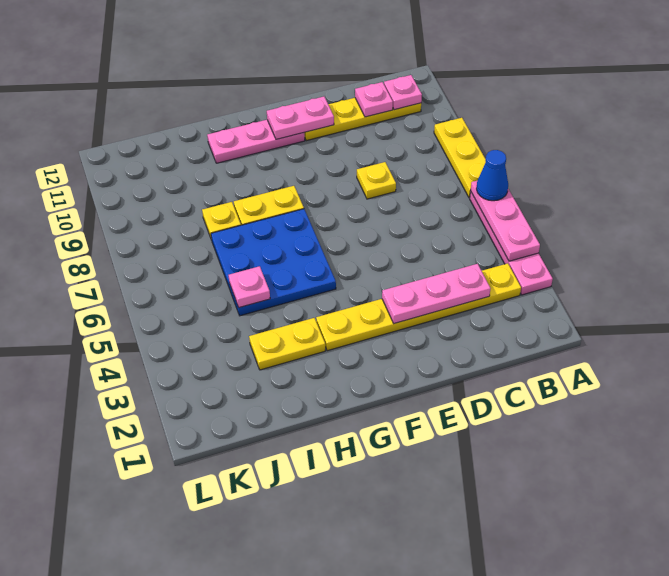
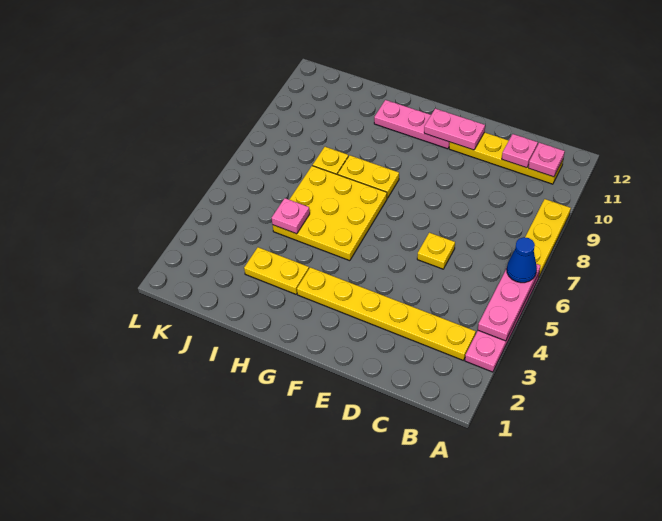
pink plate C3:E3 level 2 -> none
yellow plate D8 level 1 -> yellow plate D6 level 1
blue plate G5:I7 level 1 -> yellow plate G5:I7 level 1

